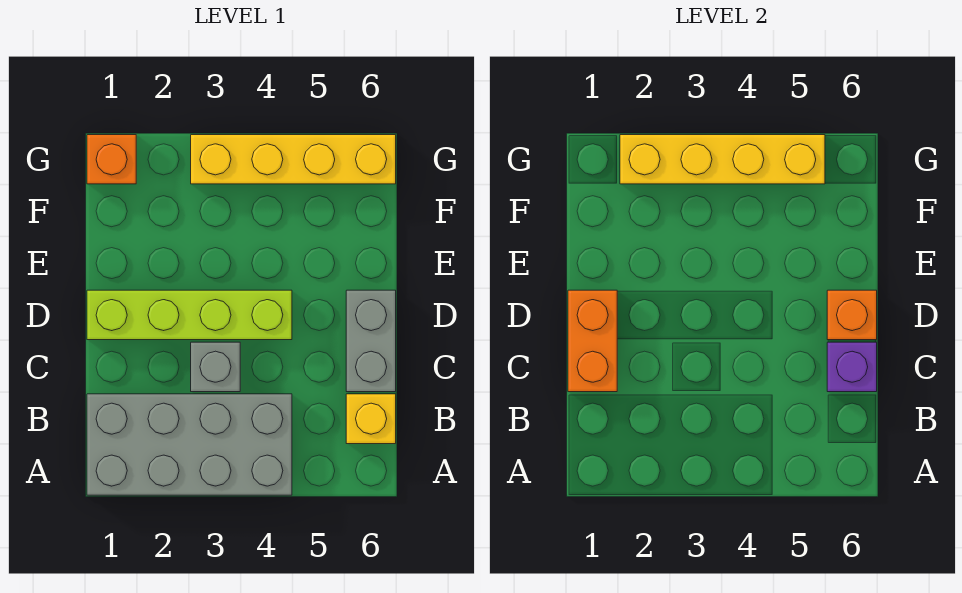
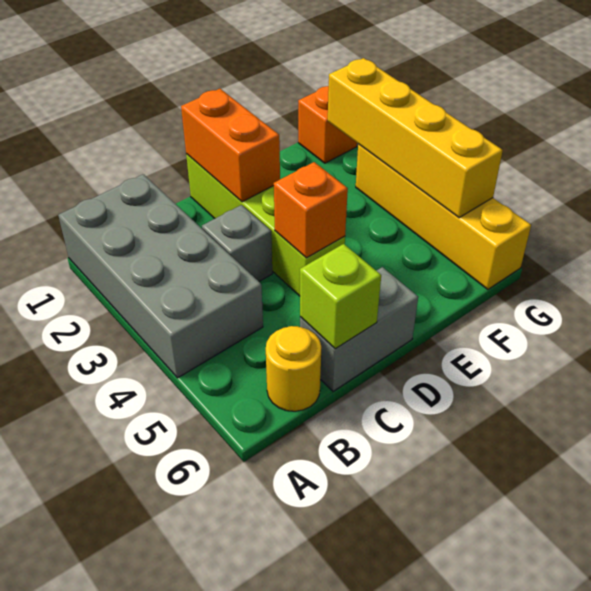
yellow brick B6 level 1 -> yellow round brick B6 level 1
orange brick C1:D1 level 2 -> orange brick D1:D2 level 2
purple brick C6 level 2 -> lime brick C6 level 2
orange brick D6 level 2 -> orange brick D4 level 2

